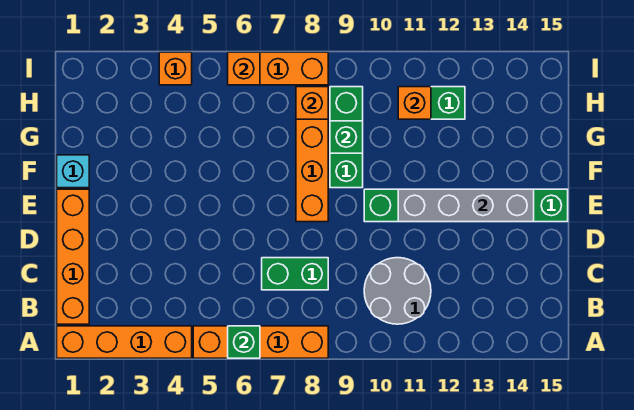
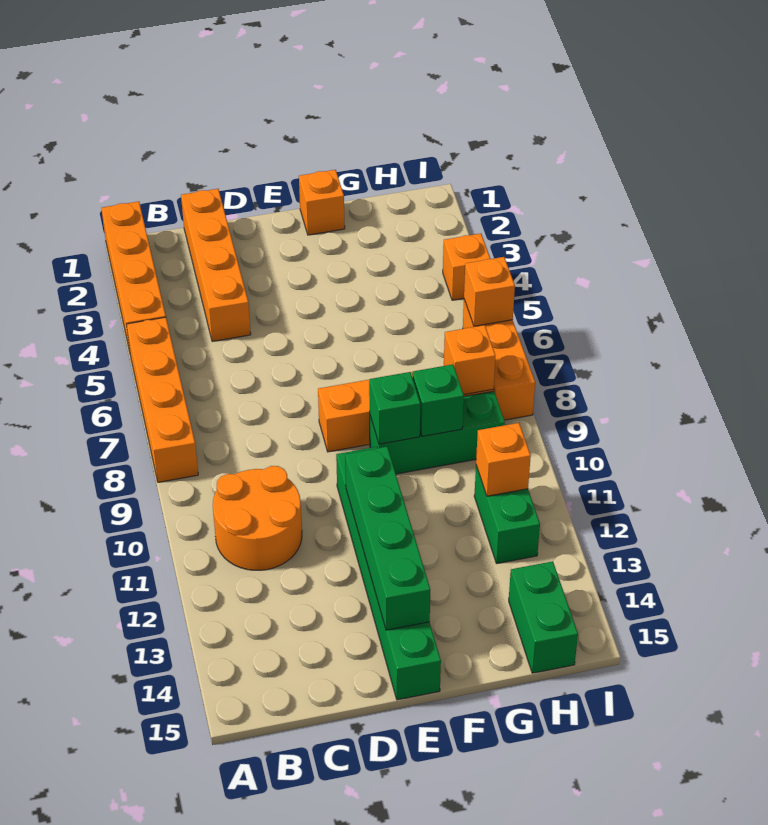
green brick A6 level 2 -> green brick F9 level 2
orange brick B1:E1 level 1 -> orange brick C1:C4 level 1
grey round brick B10:C11 level 1 -> orange round brick B10:C11 level 1
green brick C7:C8 level 1 -> green brick H14:H15 level 1
grey brick E11:E14 level 2 -> green brick E11:E14 level 2
cyan brick F1 level 1 -> orange brick F1 level 1

